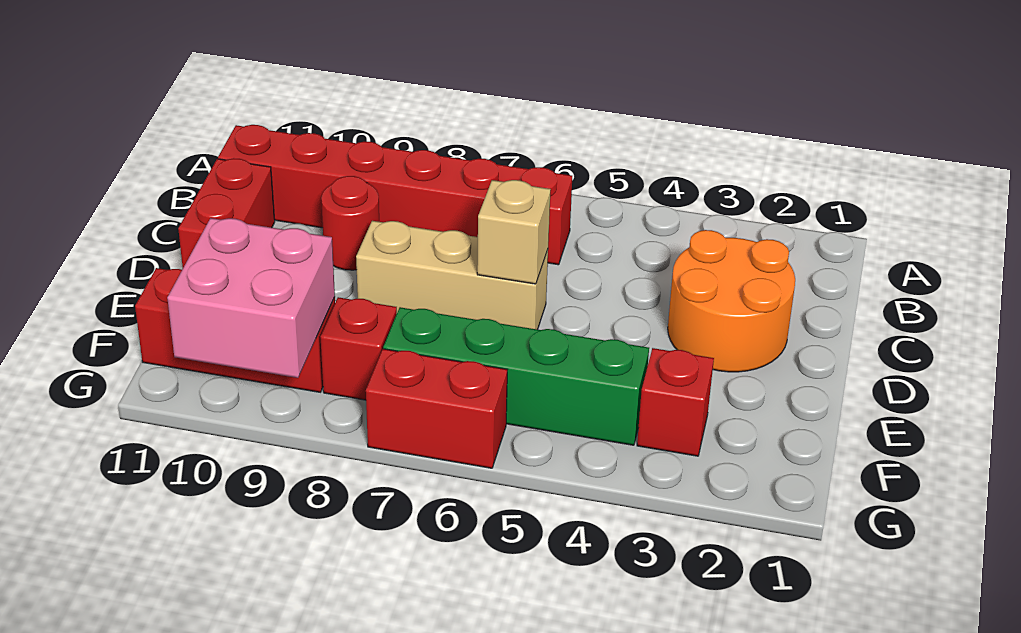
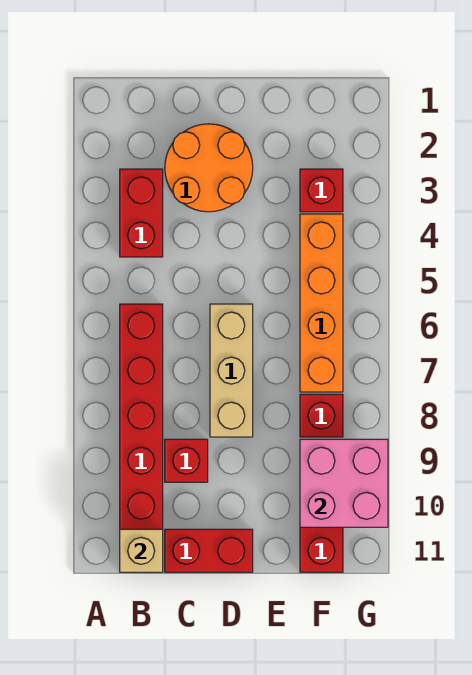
red round brick C9 level 1 -> red brick C9 level 1
tan brick D6 level 2 -> tan brick B11 level 2
green brick F4:F7 level 1 -> orange brick F4:F7 level 1
red brick G6:G7 level 1 -> red brick B3:B4 level 1

